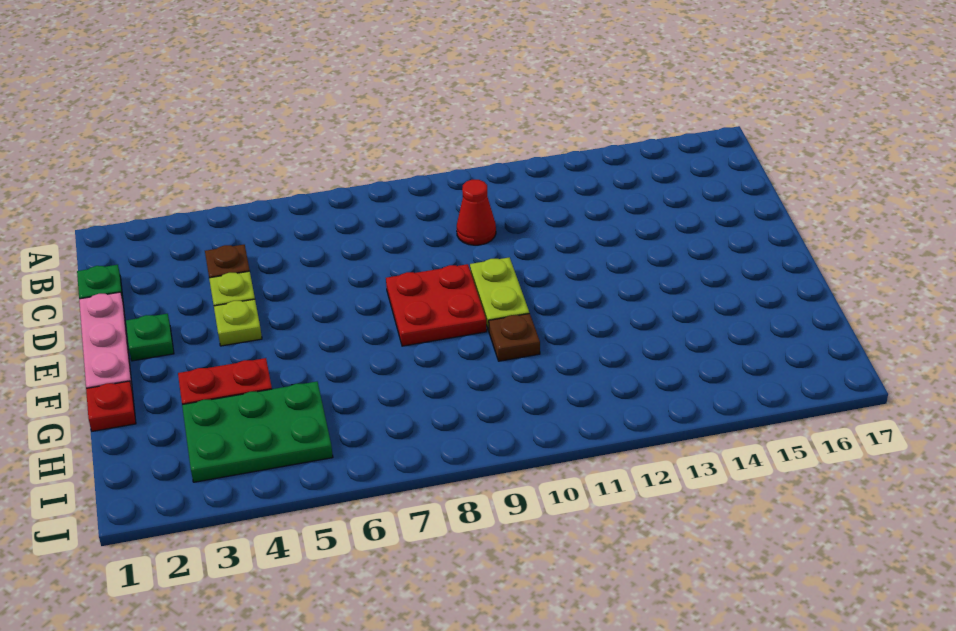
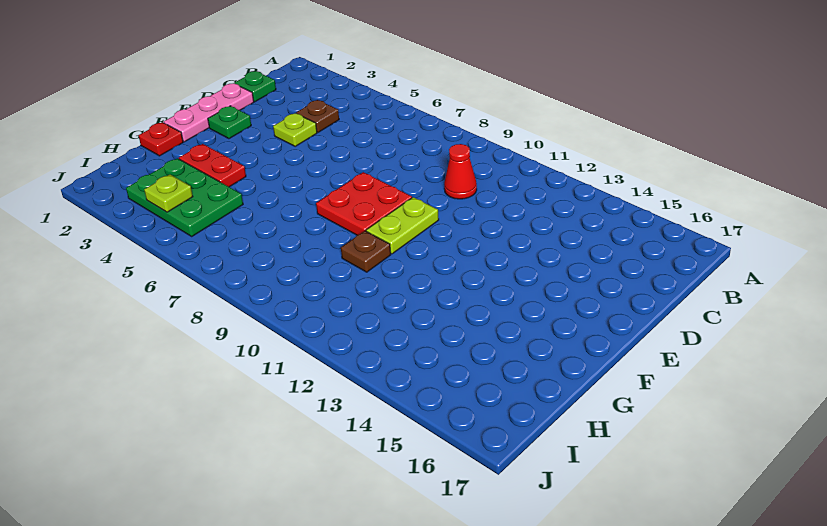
lime plate E4 level 1 -> lime plate I4 level 2

